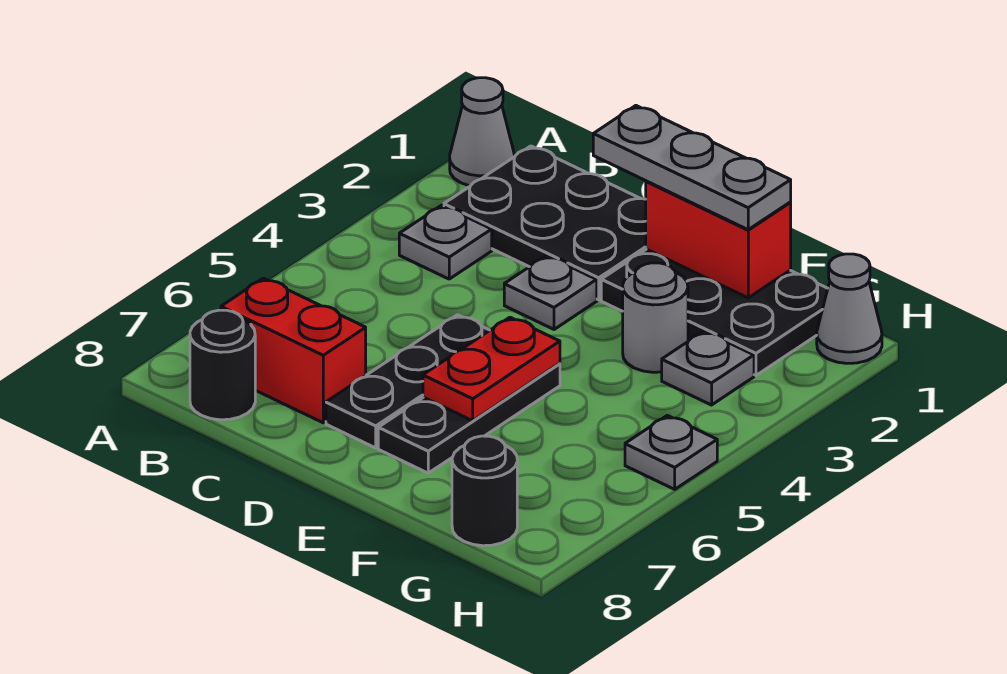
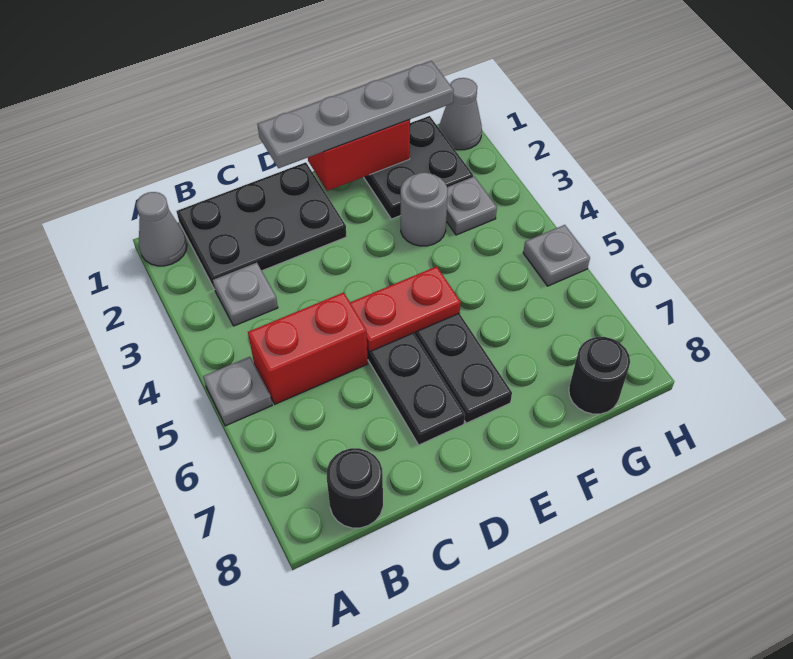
red brick B7:C7 level 1 -> red brick B5:C5 level 1
grey plate D1:F1 level 3 -> grey plate D1:G1 level 3
grey plate D3 level 1 -> grey plate A5 level 1
black plate E1:G2 level 1 -> black plate F1:G2 level 1
red plate E5:E6 level 2 -> red plate D5:E5 level 2

